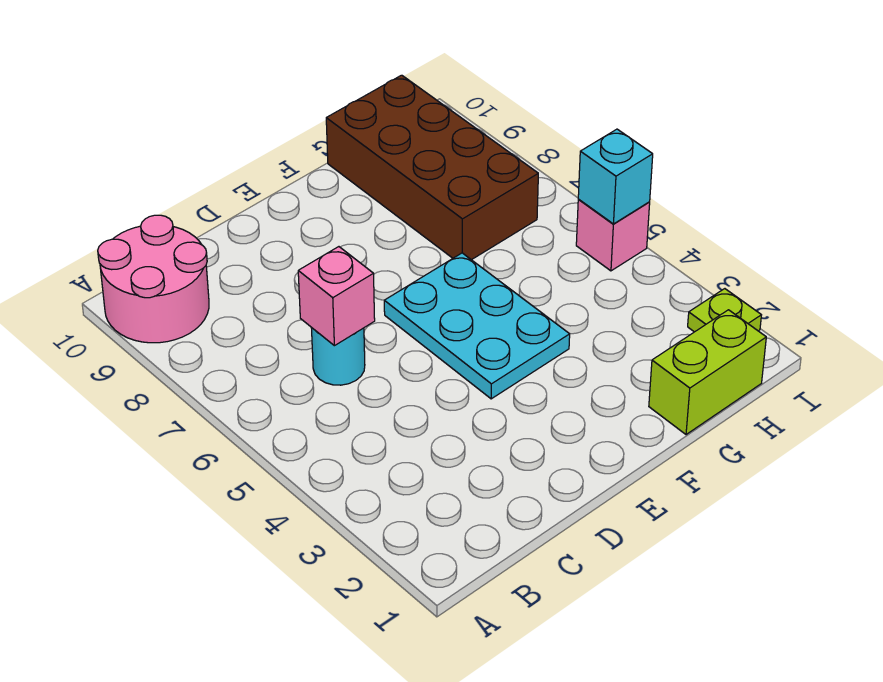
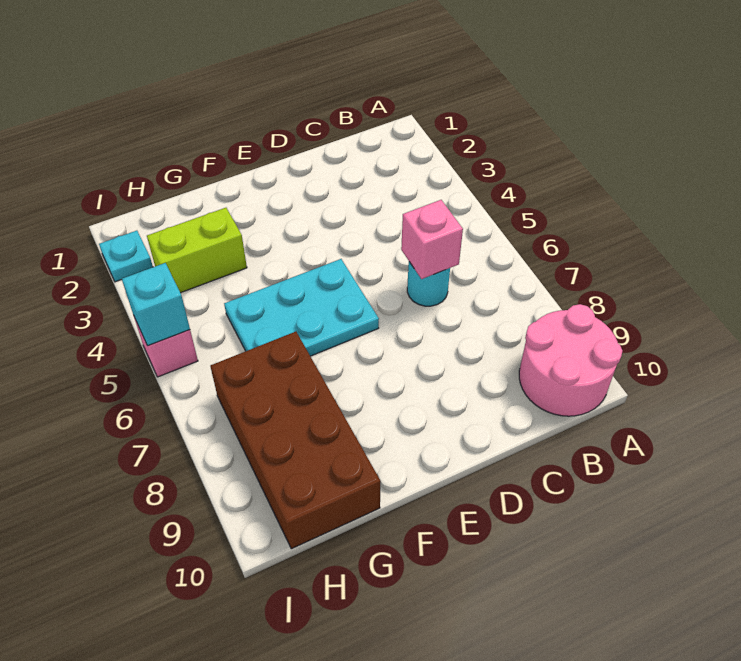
cyan plate E4:F6 level 1 -> cyan plate E5:G6 level 1
lime brick G1:H1 level 1 -> lime brick G3:H3 level 1
lime plate I2 level 1 -> cyan plate I2 level 1

